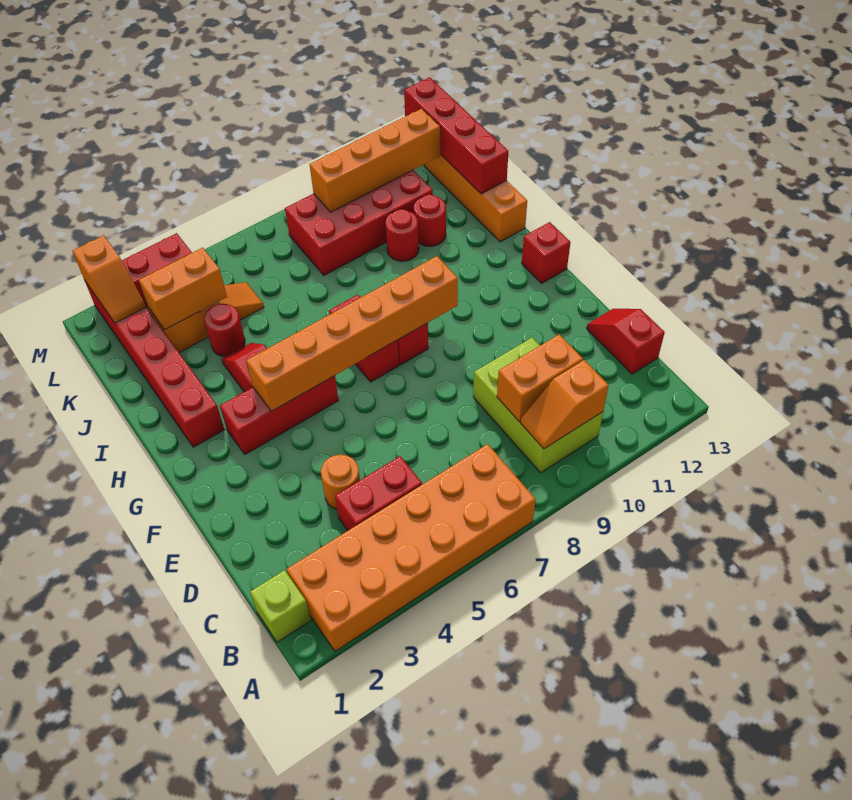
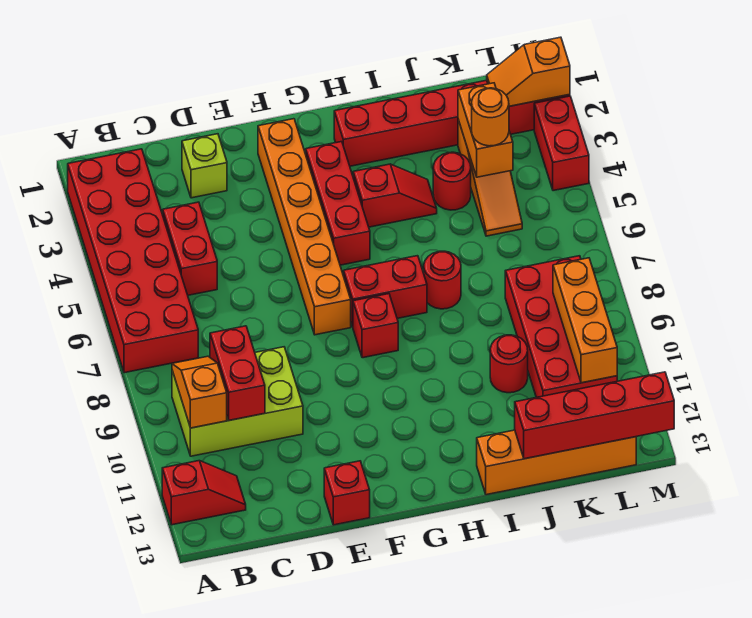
orange brick A2:B7 level 1 -> red brick A2:B7 level 1
lime brick B1 level 1 -> lime brick D2 level 1
orange brick C9:C10 level 2 -> red brick C9:C10 level 2
red slope C13:D13 level 1 top C -> red slope A12:B12 level 1 top A
orange round brick D4 level 1 -> orange round brick K4 level 3
orange brick G4:G9 level 2 -> orange brick F2:F7 level 1
red brick G13 level 1 -> red brick E13 level 1
red round brick J11 level 1 -> red round brick I7 level 1
orange brick L9:L12 level 2 -> orange brick L9:L11 level 2

